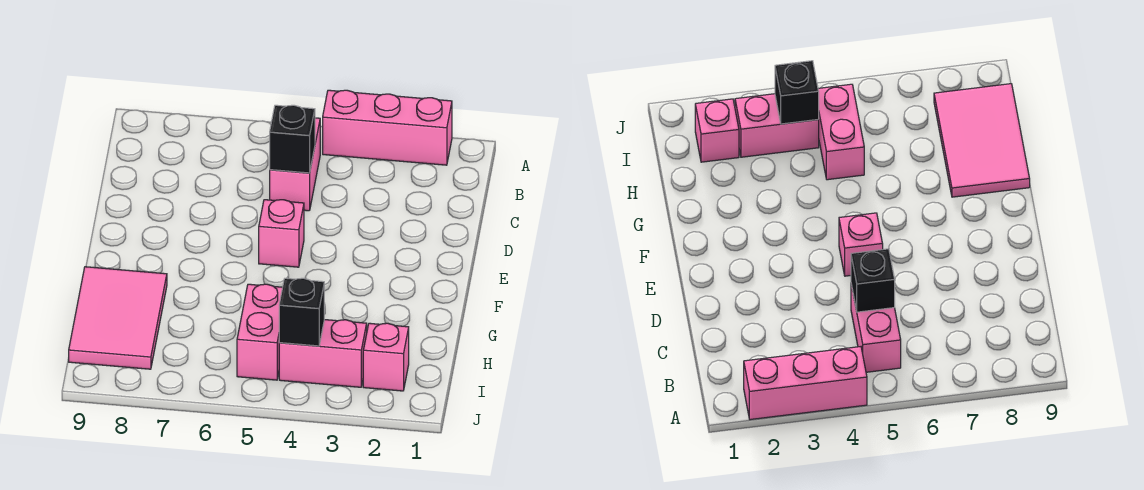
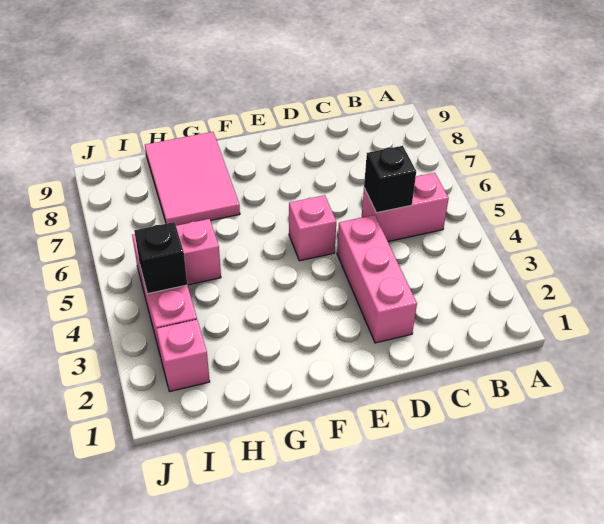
pink brick A2:A4 level 1 -> pink brick D2:D4 level 1
pink tile G8:I9 level 1 -> pink tile G7:H9 level 1

